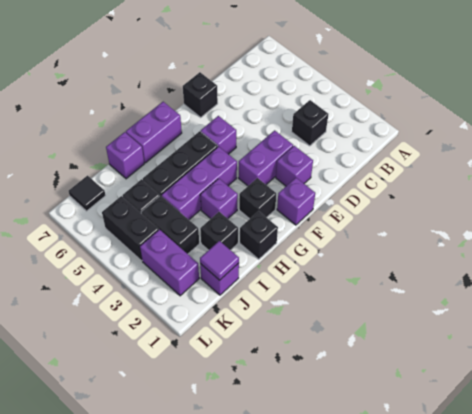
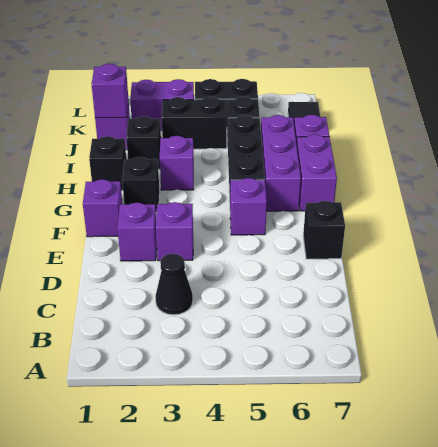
black brick C3 level 1 -> black cone C3 level 1
purple brick E3:F3 level 1 -> purple brick E3 level 1
purple brick G4:I4 level 1 -> purple brick G6:I6 level 1
purple tile J1 level 2 -> purple brick J1 level 2

